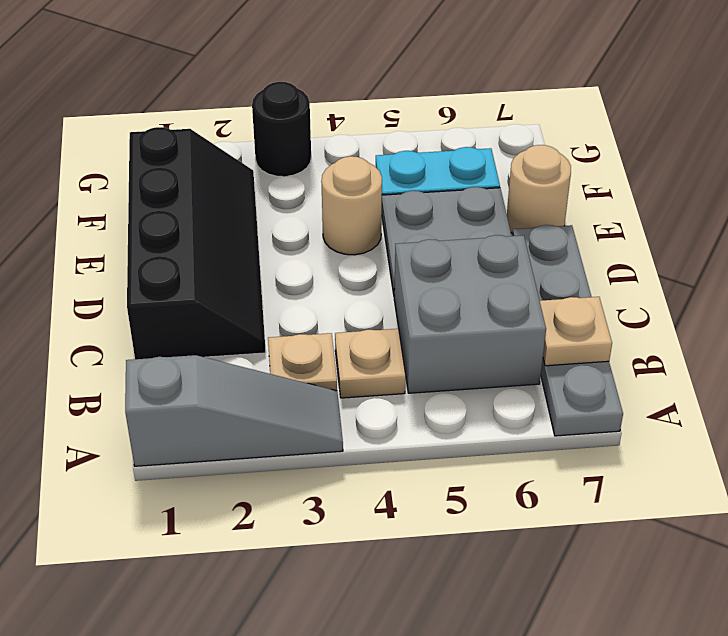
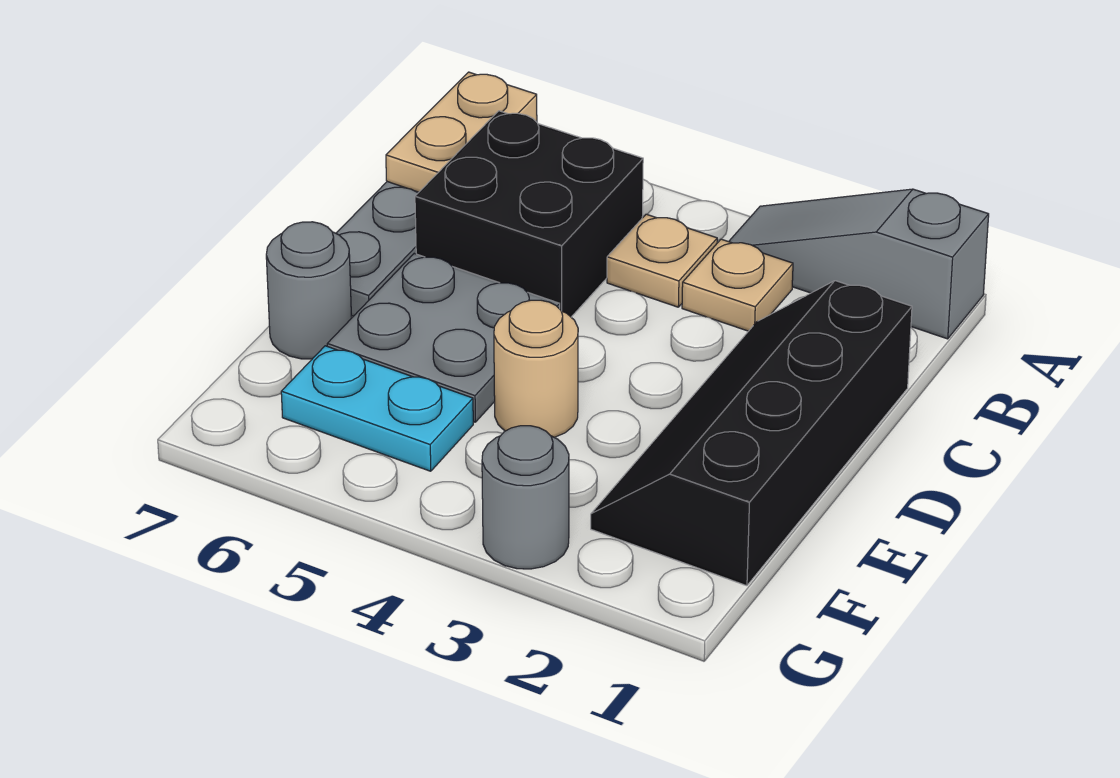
grey brick B5:C6 level 1 -> black brick B5:C6 level 1
tan plate B7 level 2 -> tan plate A7:B7 level 2
tan round brick E7 level 1 -> grey round brick E7 level 1
black round brick G3 level 1 -> grey round brick G3 level 1

